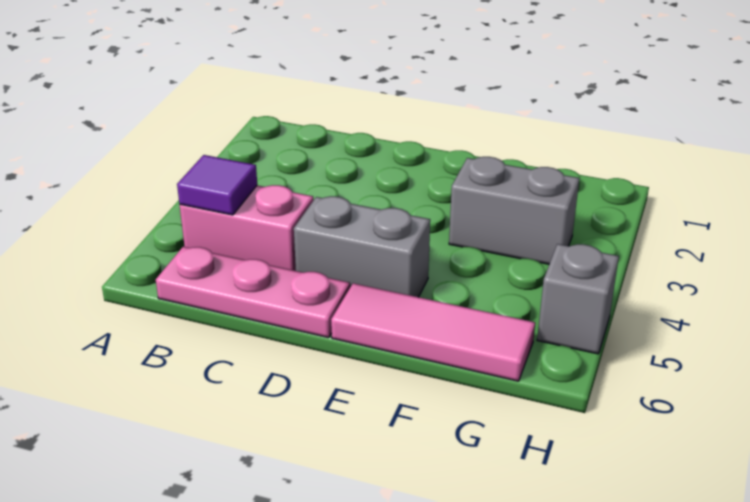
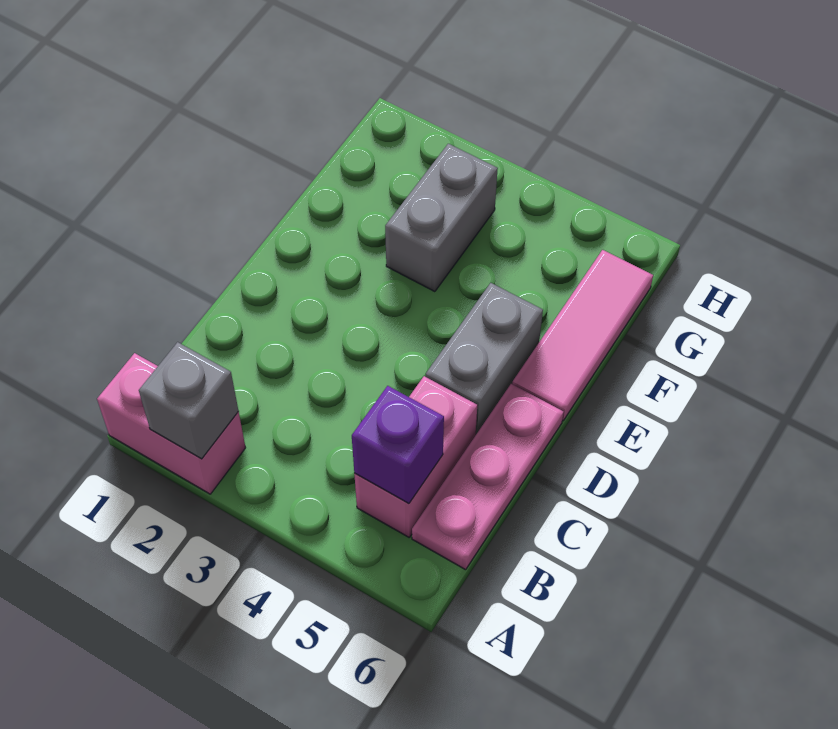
none -> pink brick A1:A2 level 1
purple tile B5 level 2 -> purple brick B5 level 2
grey brick H5 level 1 -> grey brick A2 level 2

